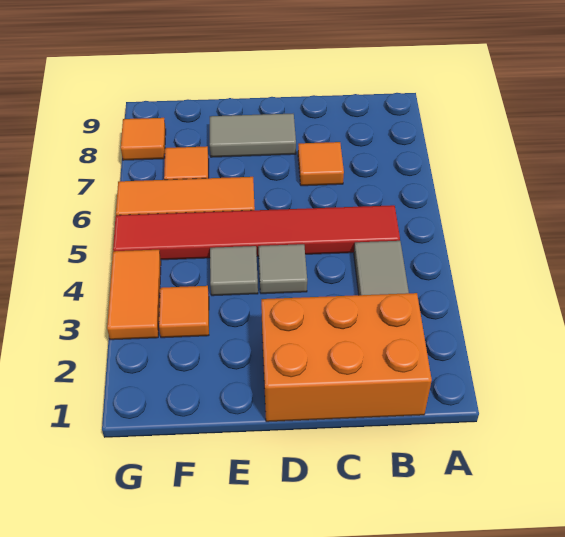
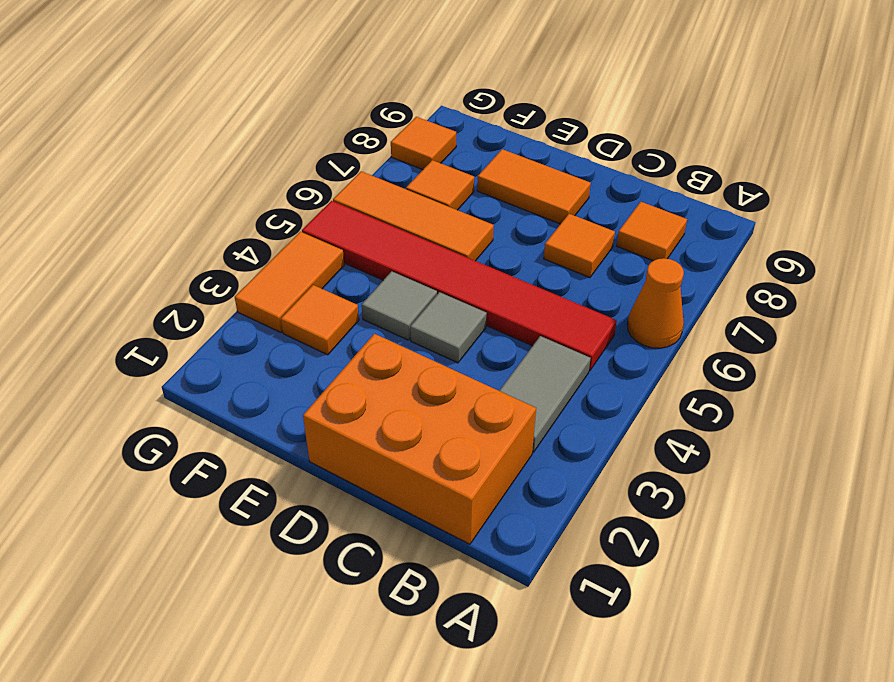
none -> orange cone A6 level 1
none -> orange tile B8 level 1
grey tile D8:E8 level 1 -> orange tile D8:E8 level 1

